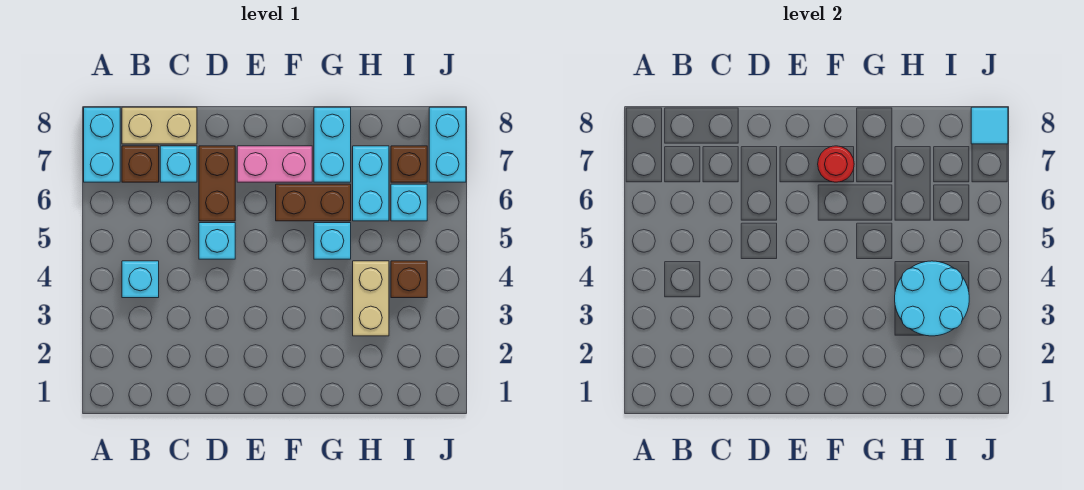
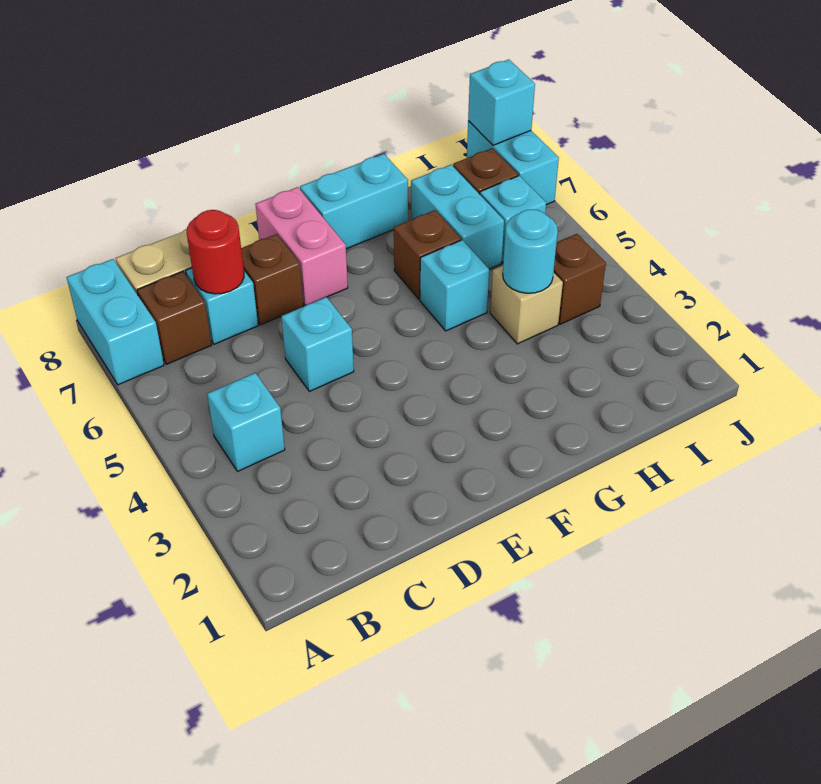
brown brick D6:D7 level 1 -> brown brick D7 level 1
pink brick E7:F7 level 1 -> pink brick E7:E8 level 1
brown brick F6:G6 level 1 -> brown brick G6 level 1
red round brick F7 level 2 -> red round brick C7 level 2
cyan brick G7:G8 level 1 -> cyan brick F8:G8 level 1
tan brick H3:H4 level 1 -> tan brick H4 level 1
cyan round brick H3:I4 level 2 -> cyan round brick H4 level 2
cyan tile J8 level 2 -> cyan brick J8 level 2

